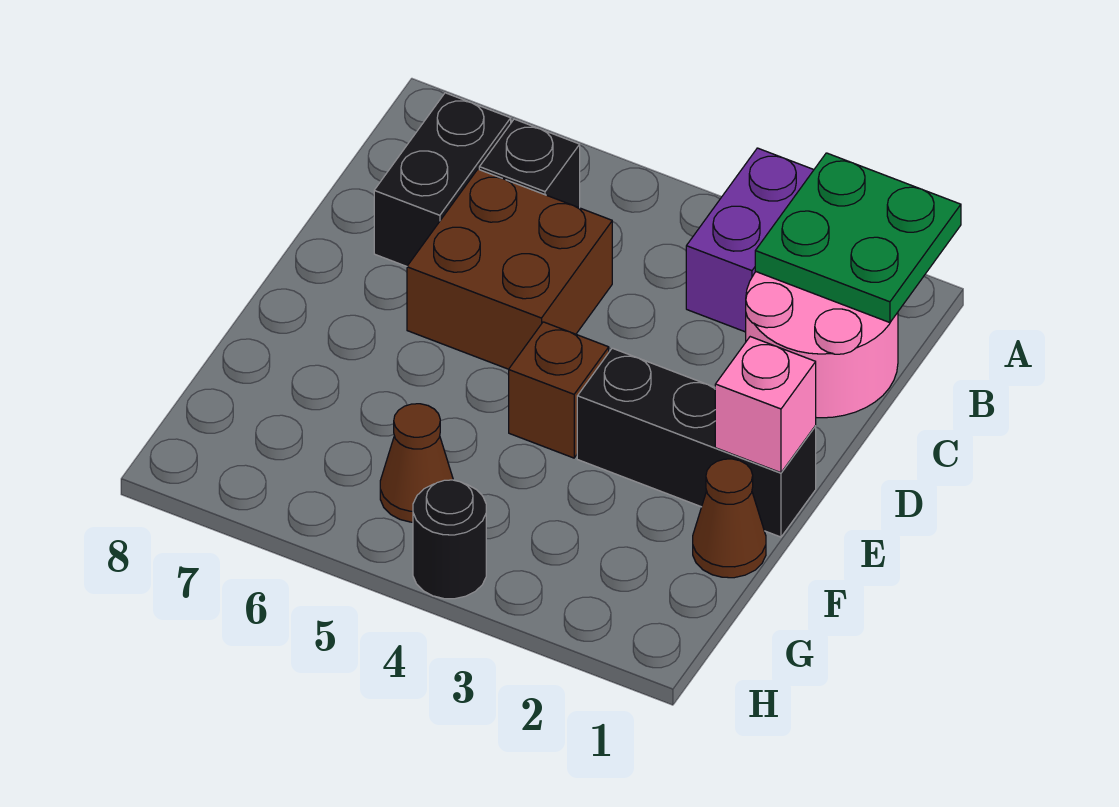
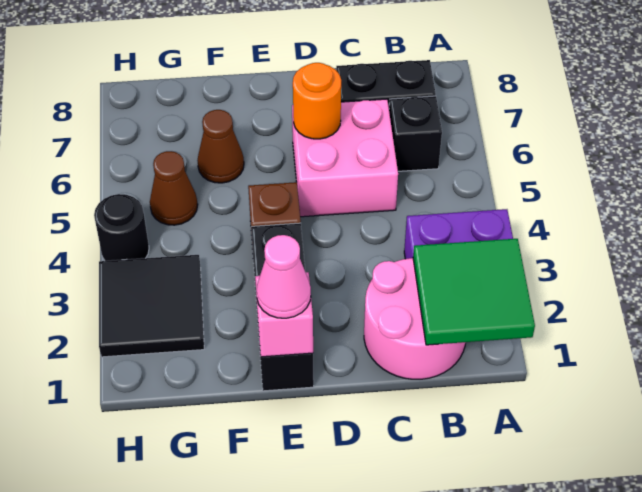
green plate A1:B2 level 2 -> green tile A1:B2 level 2
brown brick C5:D6 level 1 -> pink brick C5:D6 level 1
none -> orange round brick D6 level 2
none -> pink cone E1 level 3
brown cone F1 level 1 -> brown cone F6 level 1
none -> black tile G2:H3 level 1

